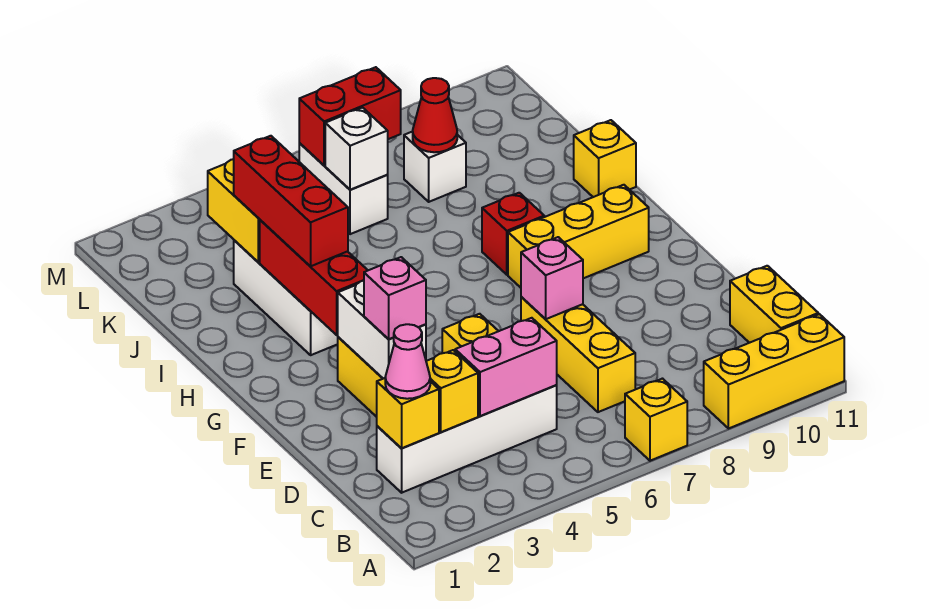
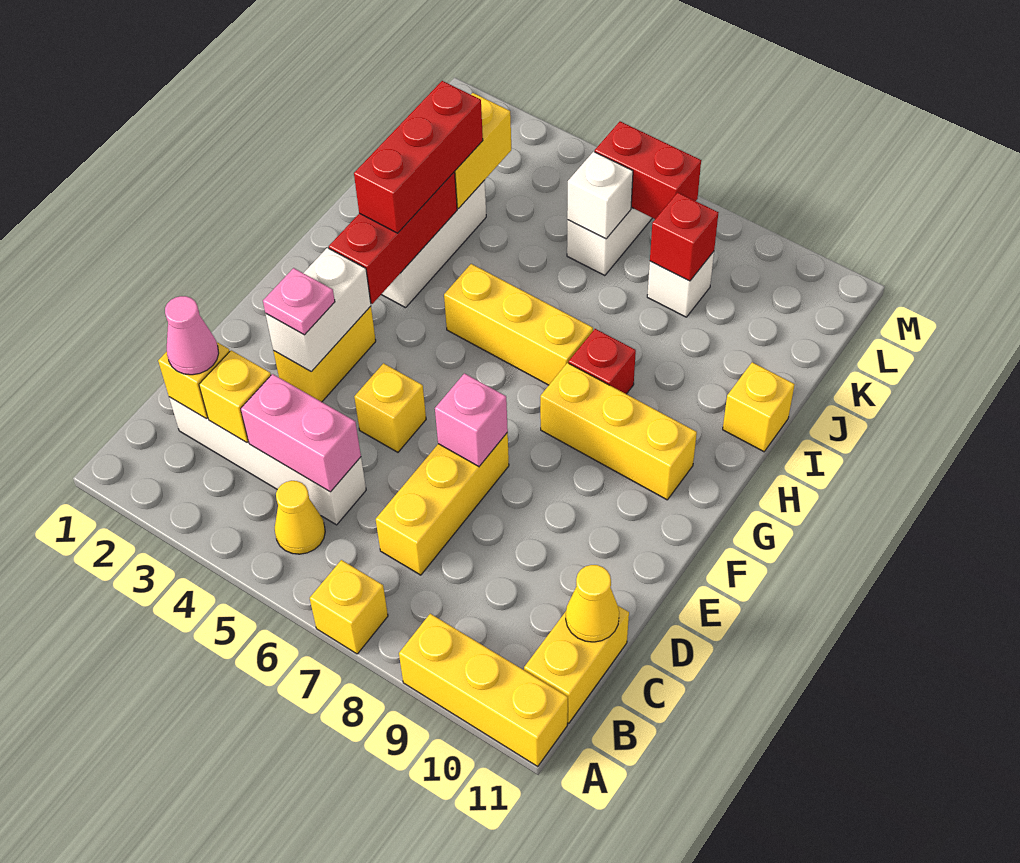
none -> yellow cone B5 level 1
none -> yellow cone C11 level 2
pink brick E3 level 3 -> pink plate E3 level 3
none -> yellow brick H5:H7 level 1
red cone K8 level 2 -> red brick K8 level 2

